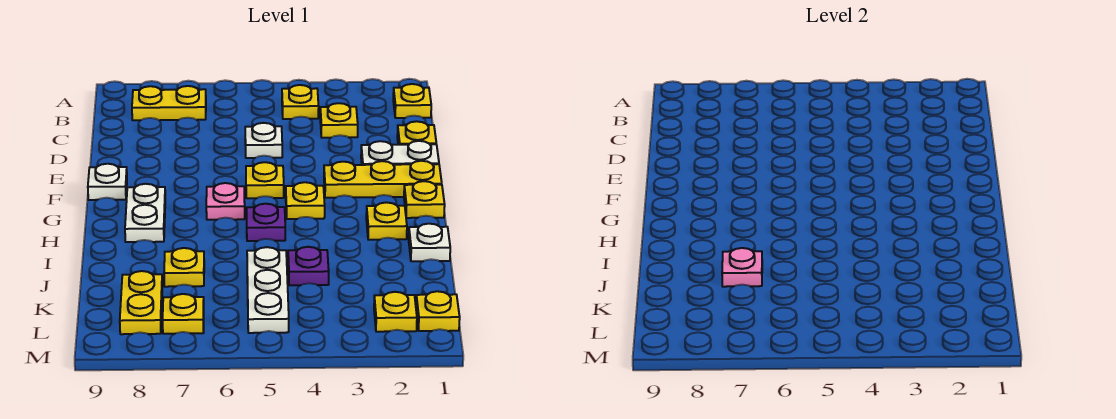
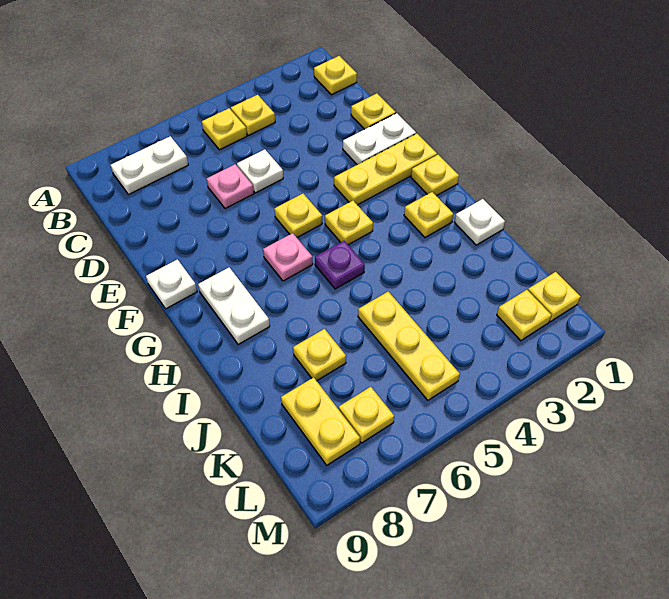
yellow plate B7:B8 level 1 -> white plate B7:B8 level 1
yellow plate C3 level 1 -> yellow plate B5 level 1
purple plate J4 level 1 -> none
white plate J5:L5 level 1 -> yellow plate J5:L5 level 1
pink plate J7 level 2 -> pink plate D6 level 1

